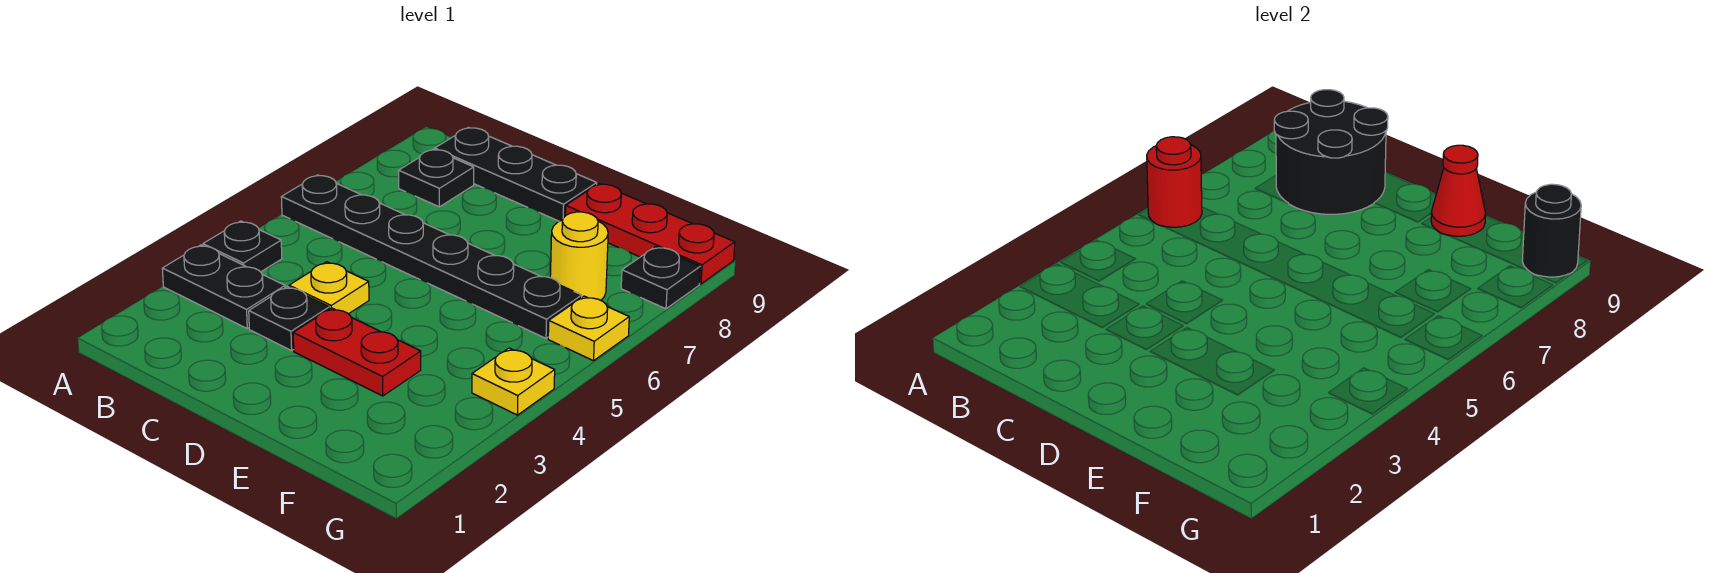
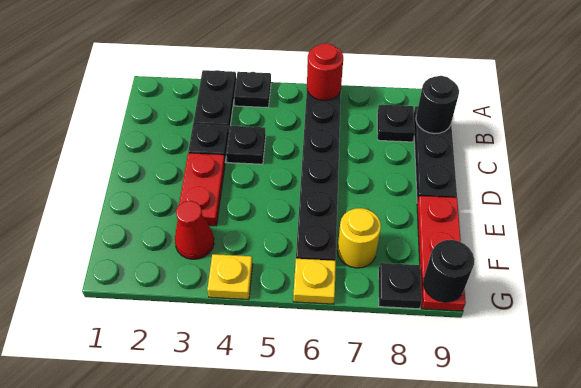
black round brick B8:C9 level 2 -> black round brick B9 level 2
yellow plate C4 level 1 -> black plate C4 level 1
red cone E9 level 2 -> red cone F3 level 1

